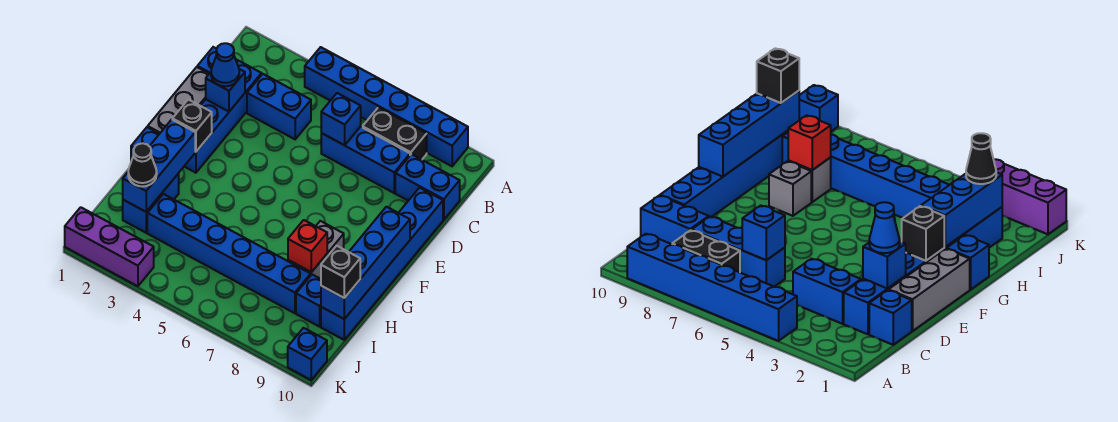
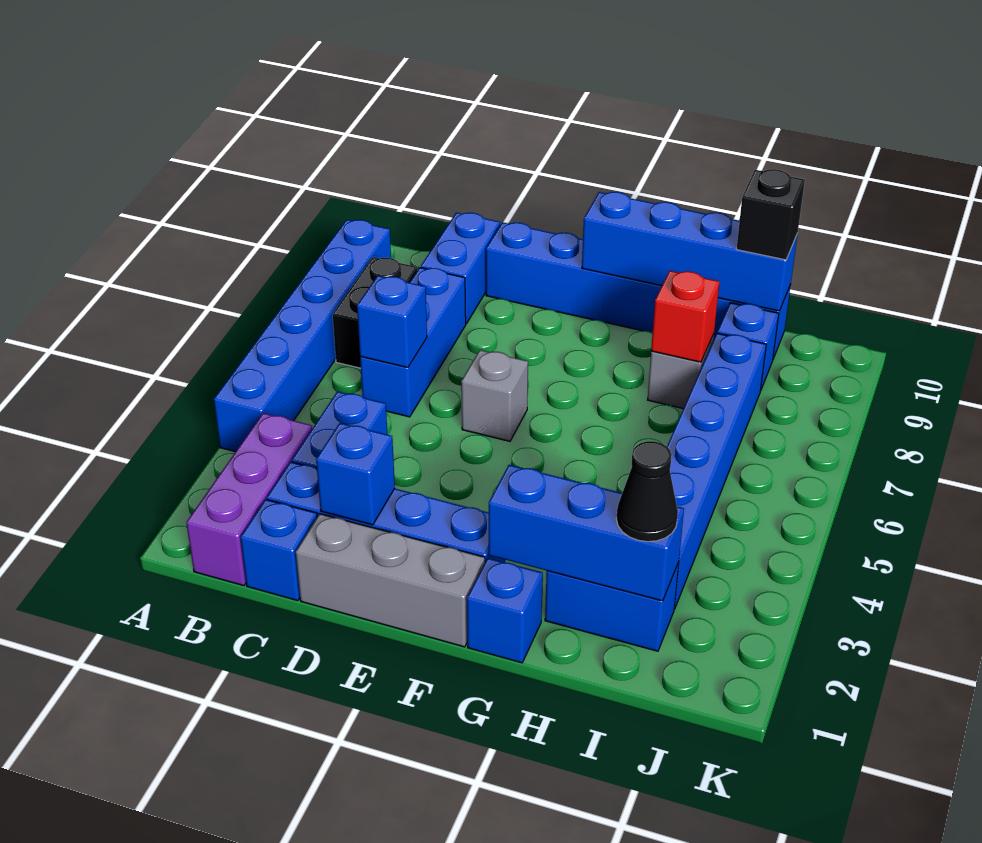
blue cone D2 level 3 -> none
black brick F2 level 2 -> none
grey brick G8 level 1 -> grey brick E6 level 1
purple brick K1:K3 level 1 -> purple brick B1:B3 level 1
blue brick K10 level 1 -> none

